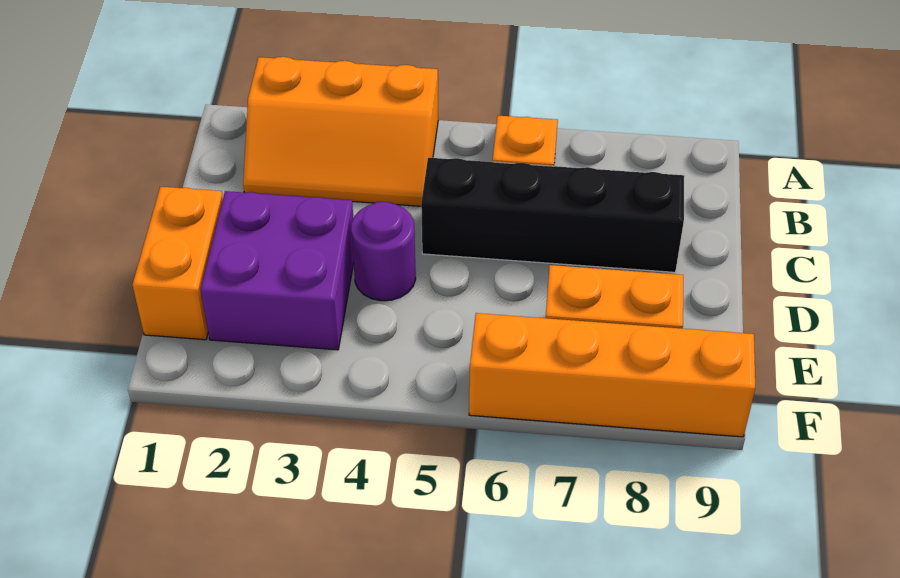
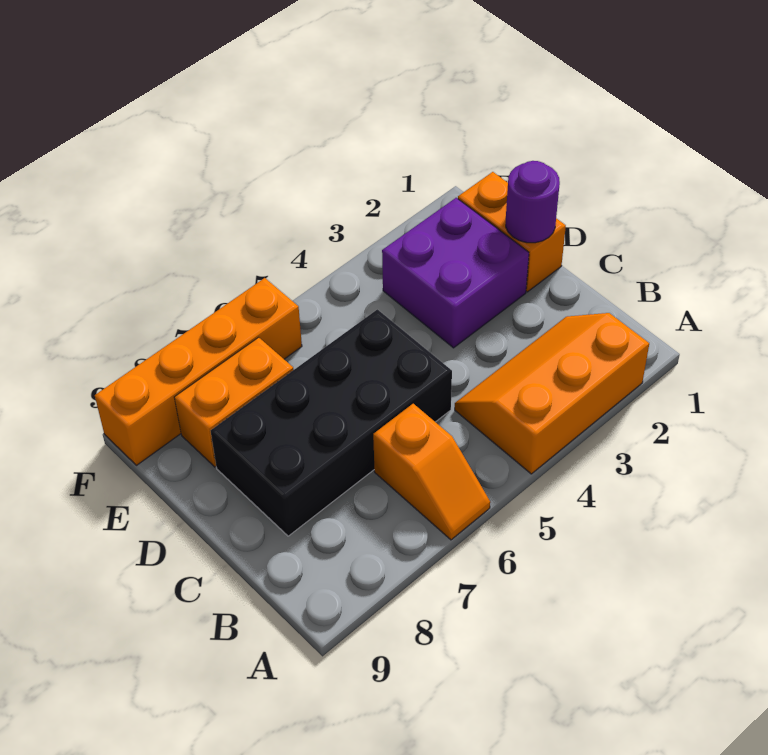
black brick C5:C8 level 1 -> black brick C5:D8 level 1
purple round brick D4 level 1 -> purple round brick D1 level 2

